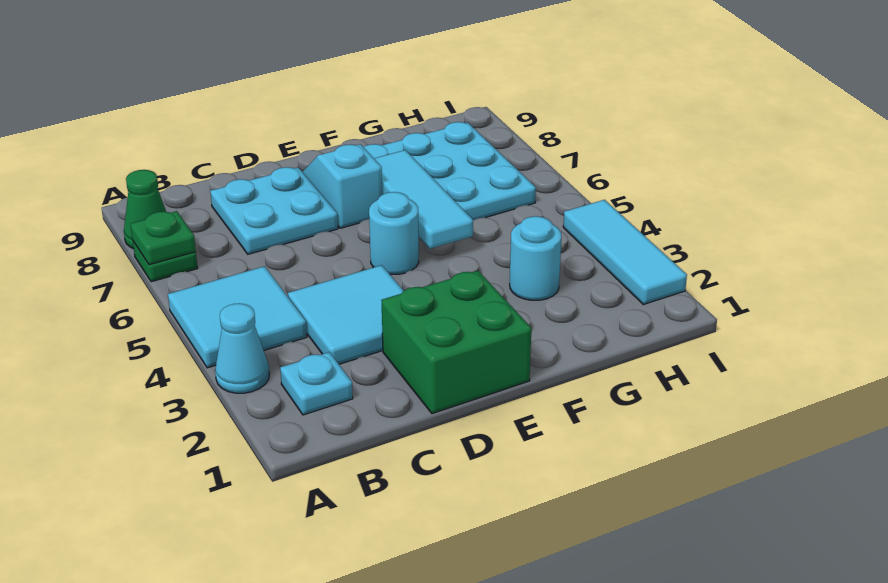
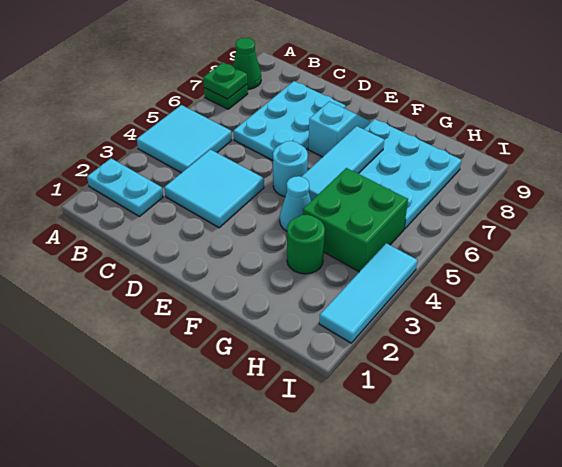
cyan cone A3 level 1 -> cyan cone F4 level 1
cyan plate B2 level 1 -> cyan plate A2:B2 level 1
cyan plate C7:D8 level 1 -> cyan plate C6:D8 level 1
green brick D1:E2 level 1 -> green brick G4:H5 level 1
cyan round brick G3 level 1 -> green round brick G3 level 1

